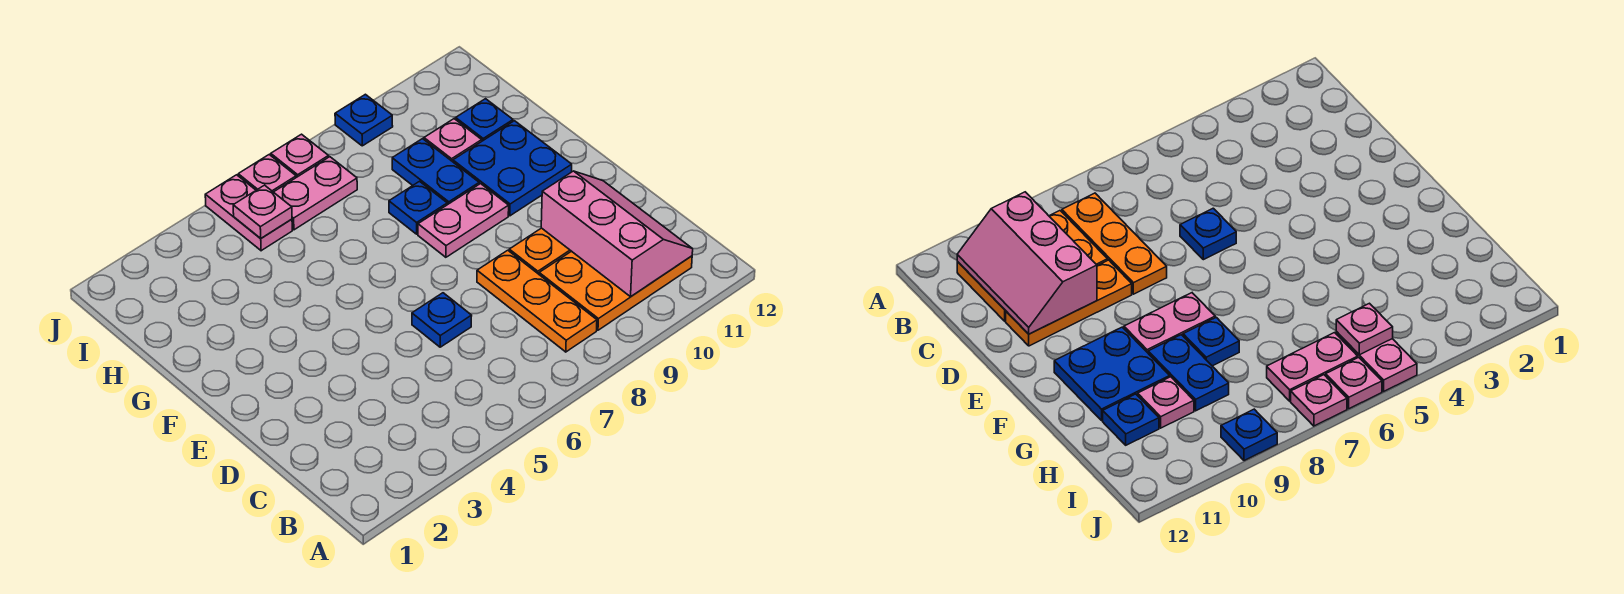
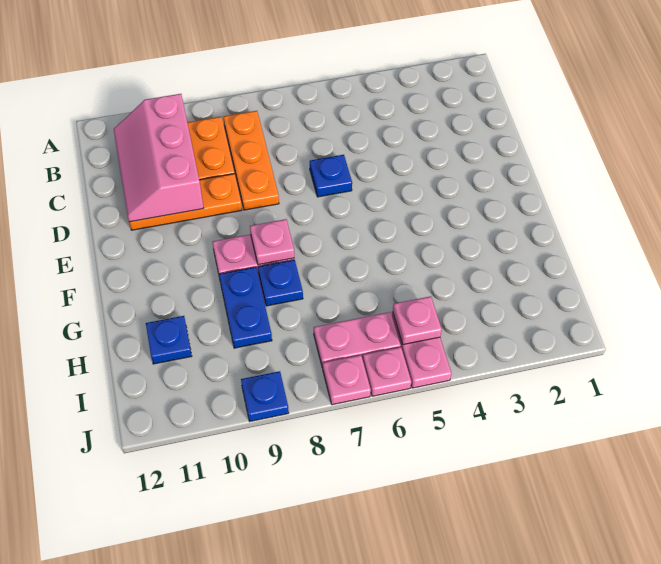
blue plate F10:G11 level 1 -> none
pink plate H10 level 1 -> pink plate F8 level 2

